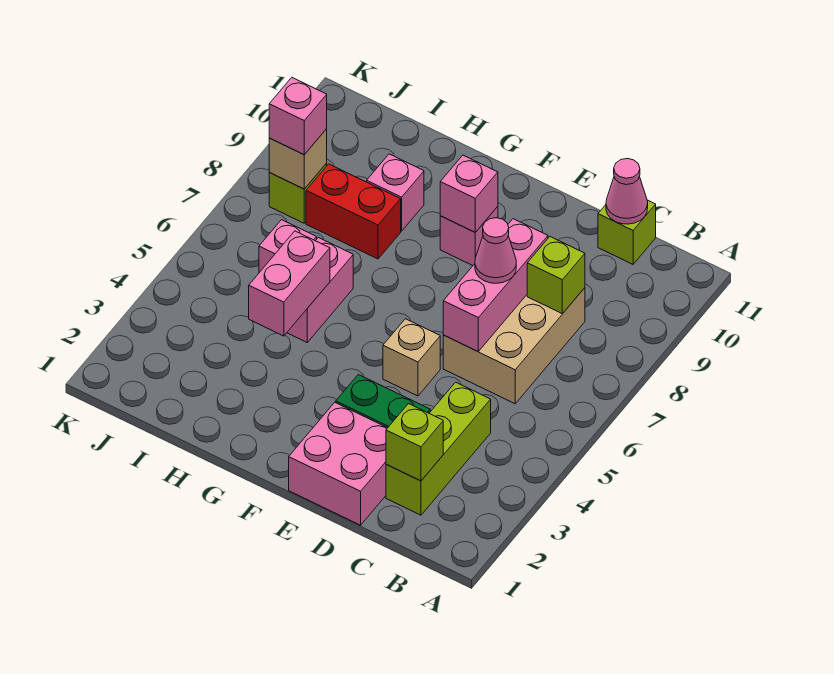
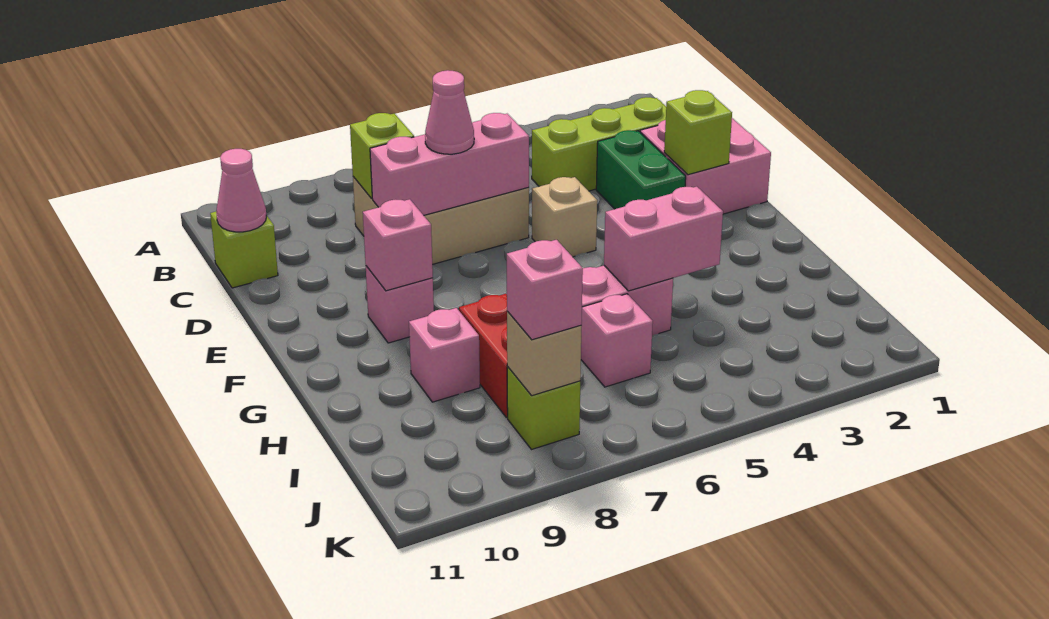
lime brick C2 level 2 -> lime brick E2 level 2

